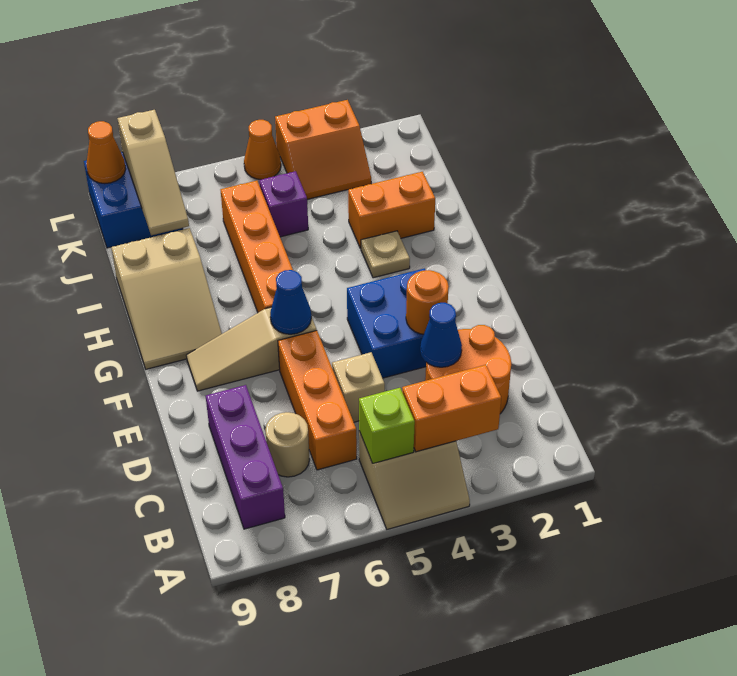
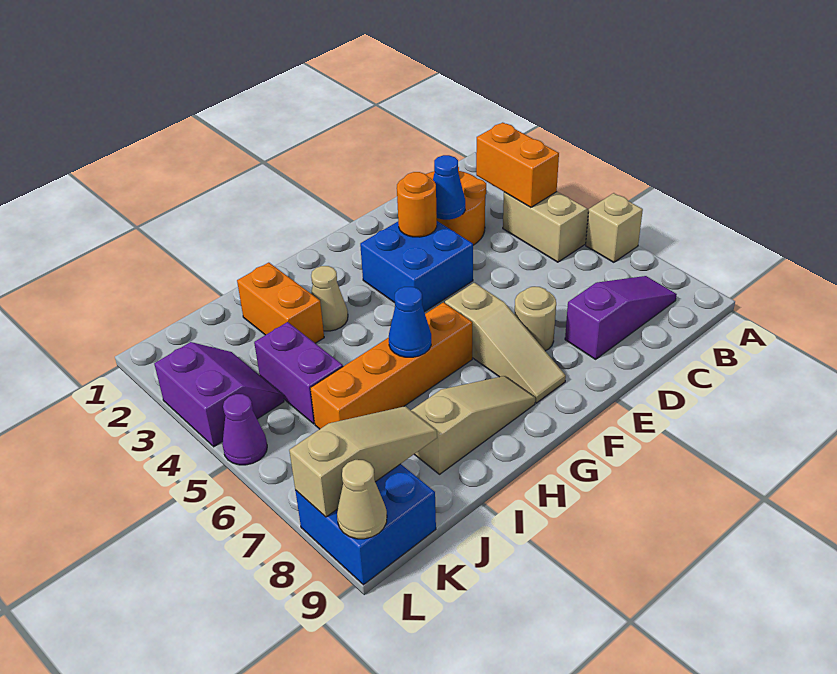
lime brick B5 level 2 -> none
purple brick B8:D8 level 1 -> purple slope B8:D8 level 1 top D
orange brick C6:E6 level 1 -> none
tan round brick C7 level 1 -> tan round brick E7 level 1
tan brick D5 level 1 -> tan brick A6 level 1
blue cone F6 level 2 -> blue cone H6 level 2
tan slope G8:I9 level 1 top I -> tan slope G8:I8 level 1 top I
tan plate H3 level 1 -> tan cone H3 level 1
purple brick J5 level 1 -> purple brick J4:J5 level 1
orange slope K3:L4 level 1 top L -> purple slope K3:L4 level 1 top L
orange cone L5 level 1 -> purple cone L5 level 1
orange cone L9 level 2 -> tan cone L9 level 2

